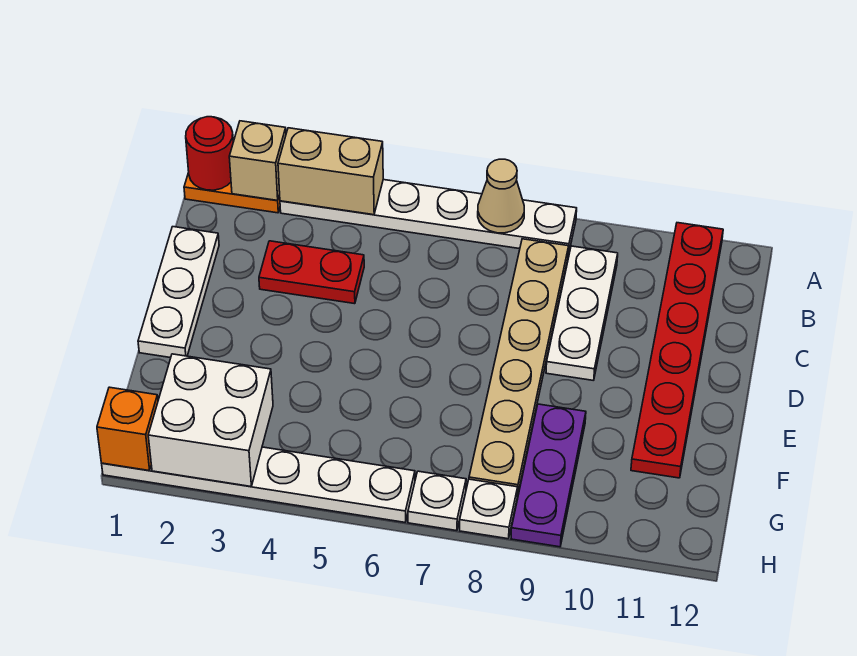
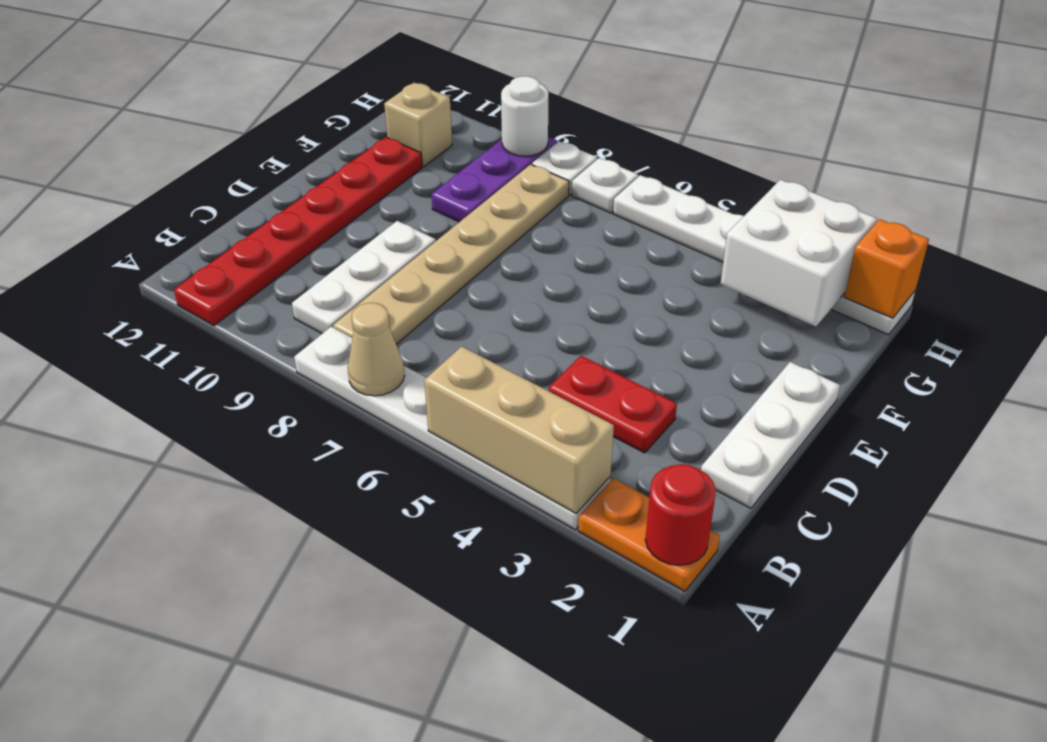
tan brick A2 level 2 -> tan brick G11 level 1
tan brick A3:A4 level 2 -> tan brick A3:A5 level 2
none -> white round brick H9 level 2

